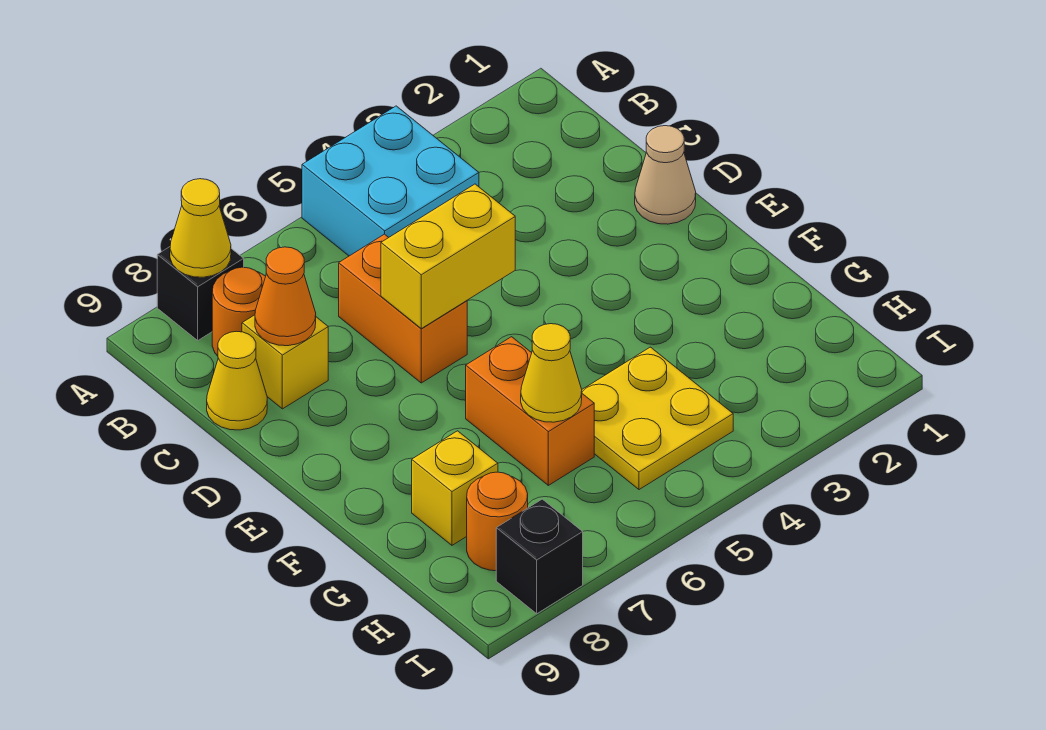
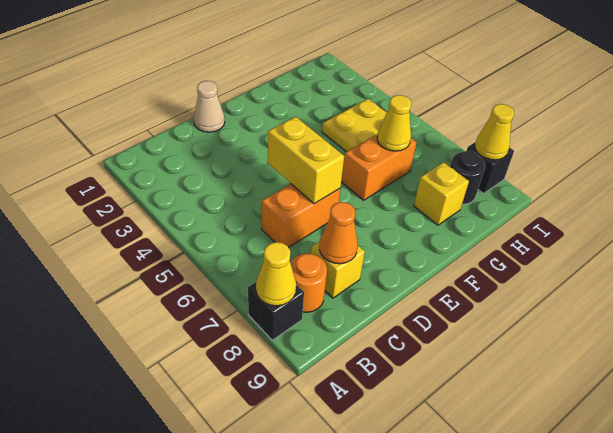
cyan brick A4:B5 level 1 -> none
yellow cone C9 level 1 -> yellow cone I8 level 2
orange round brick H8 level 1 -> black round brick H8 level 1

